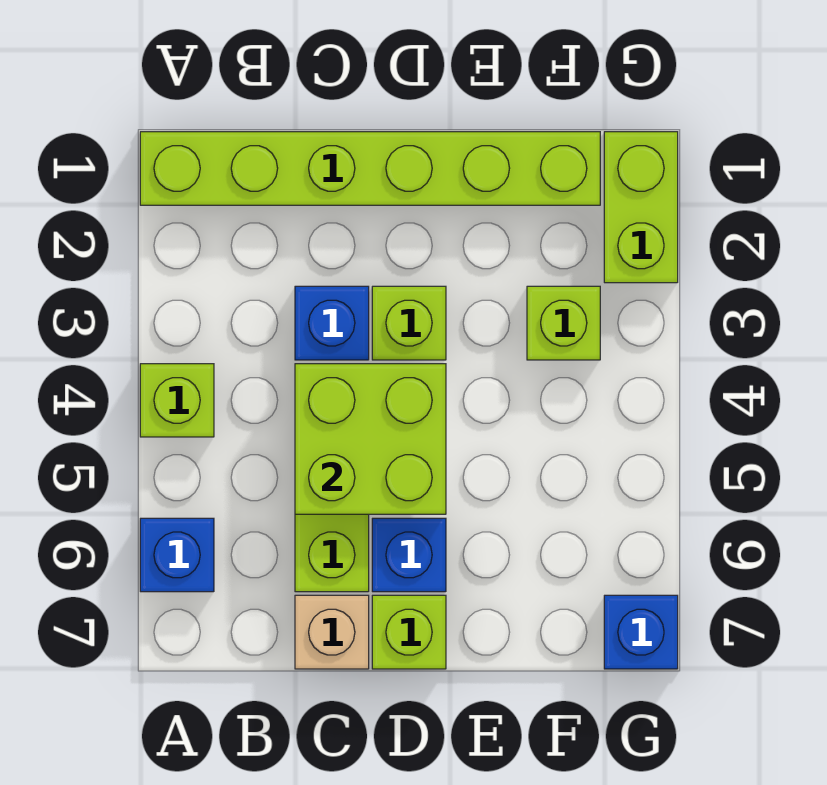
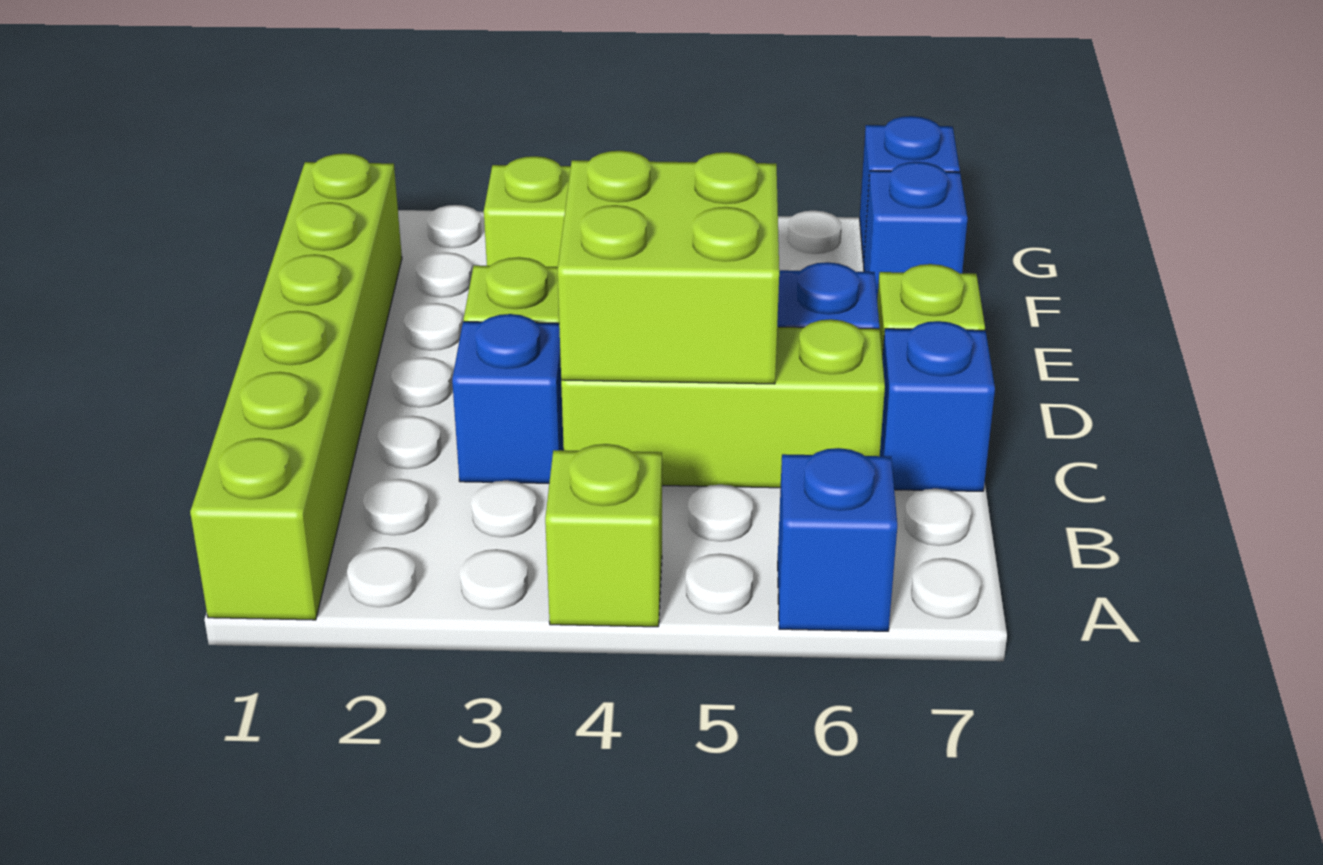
tan brick C7 level 1 -> blue brick C7 level 1
none -> blue brick F7 level 1
lime brick G1:G2 level 1 -> none

